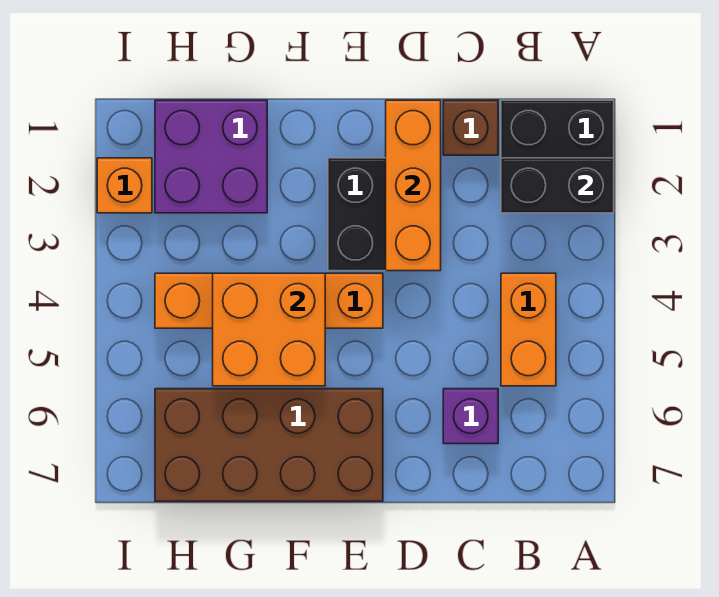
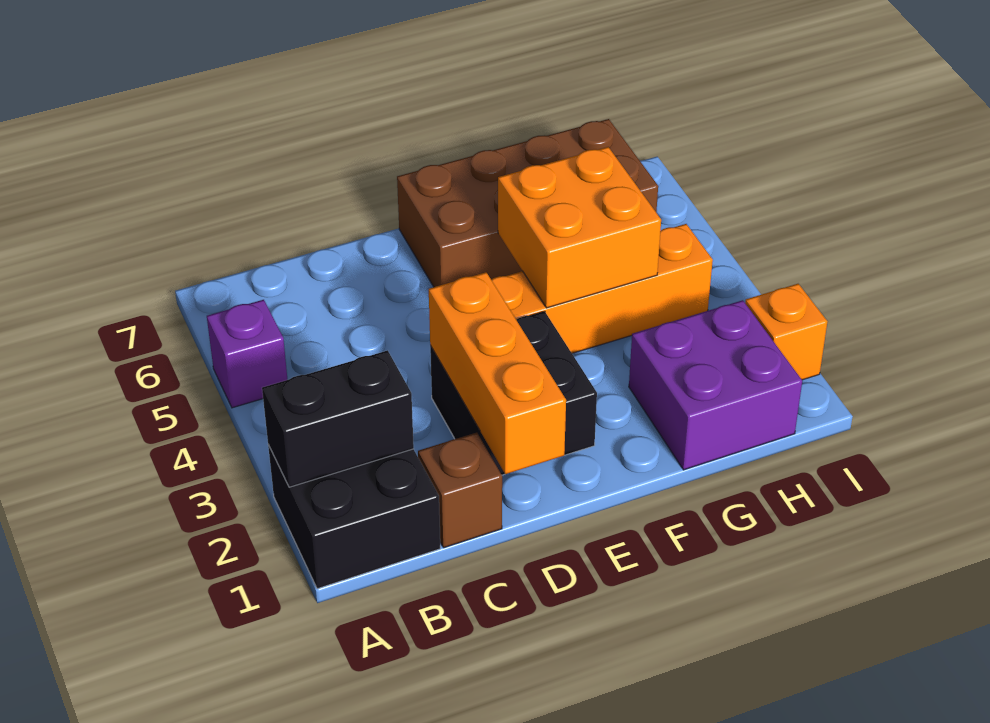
orange brick B4:B5 level 1 -> none
purple brick C6 level 1 -> purple brick A5 level 1

